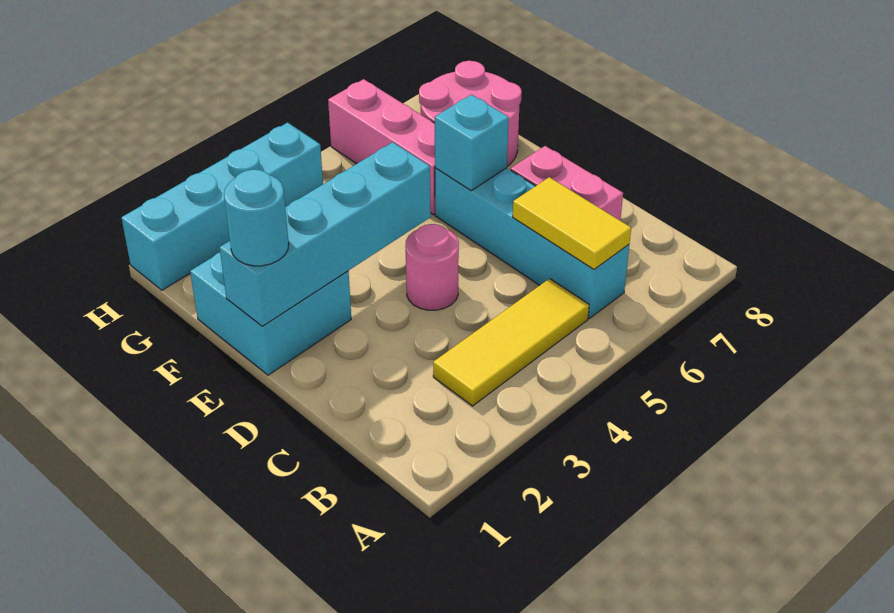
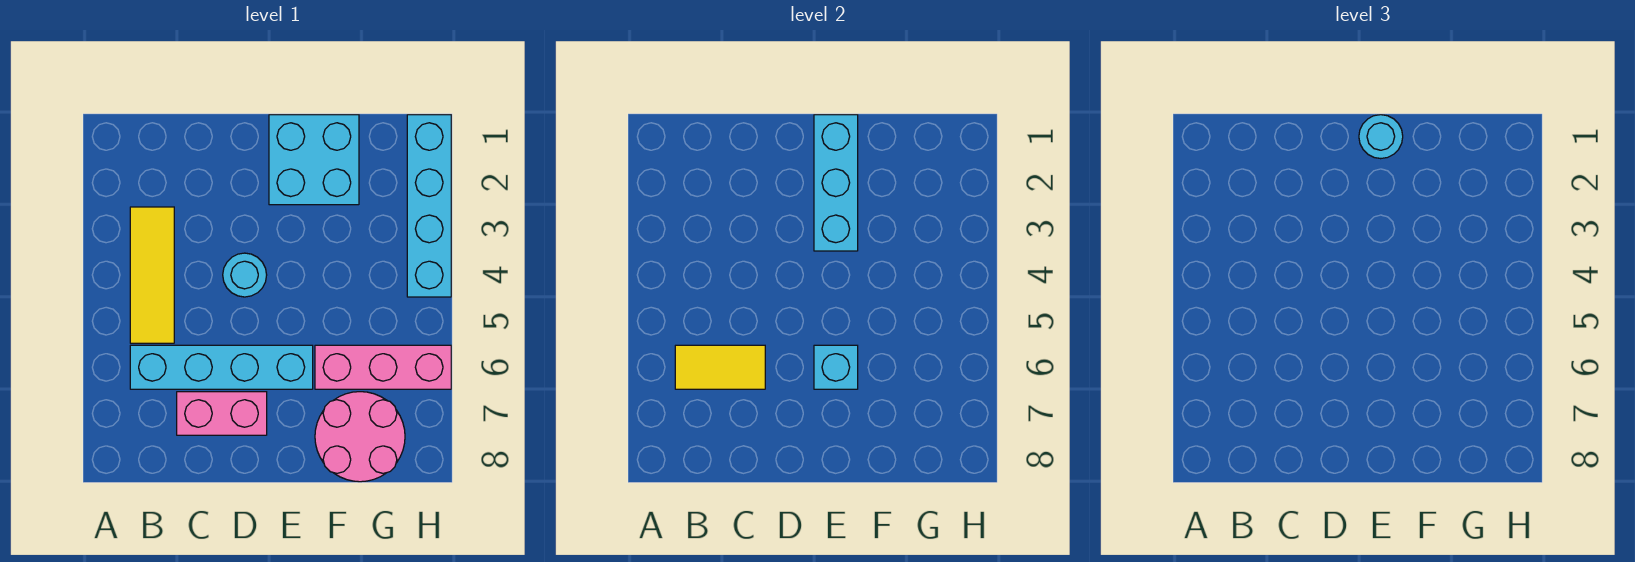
pink round brick D4 level 1 -> cyan round brick D4 level 1
cyan brick E1:E4 level 2 -> cyan brick E1:E3 level 2

